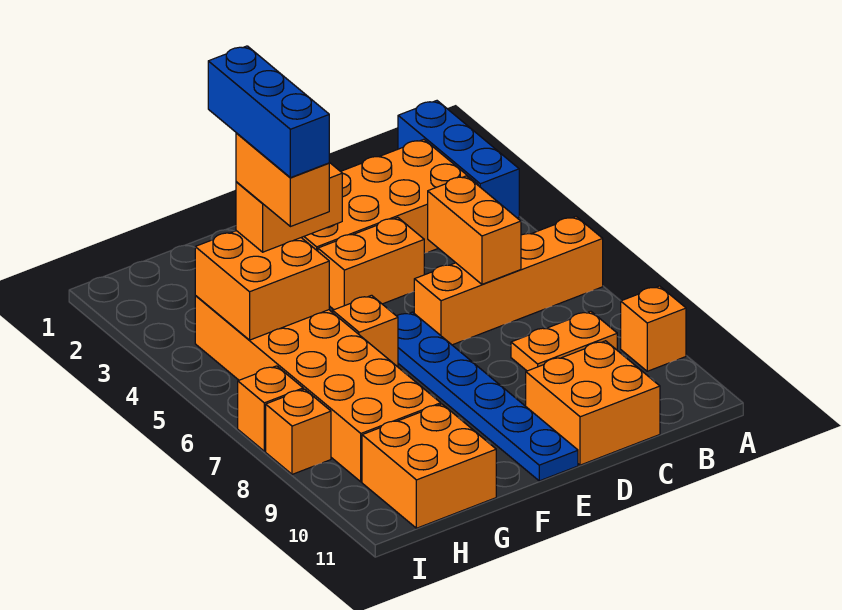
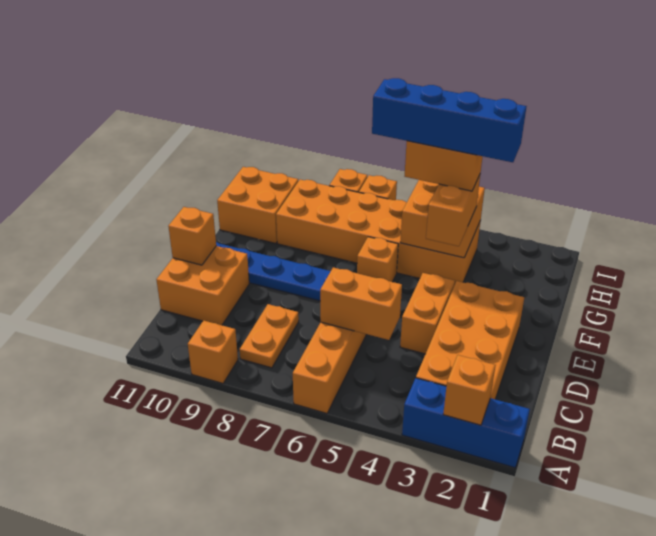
none -> orange brick A2 level 2
none -> orange brick D11 level 2
blue brick G3:G5 level 5 -> blue brick G3:G6 level 5

